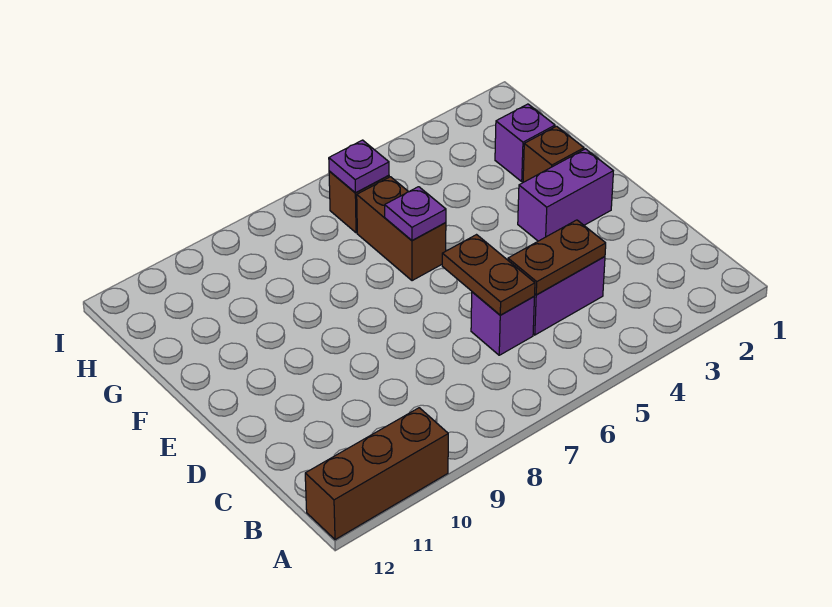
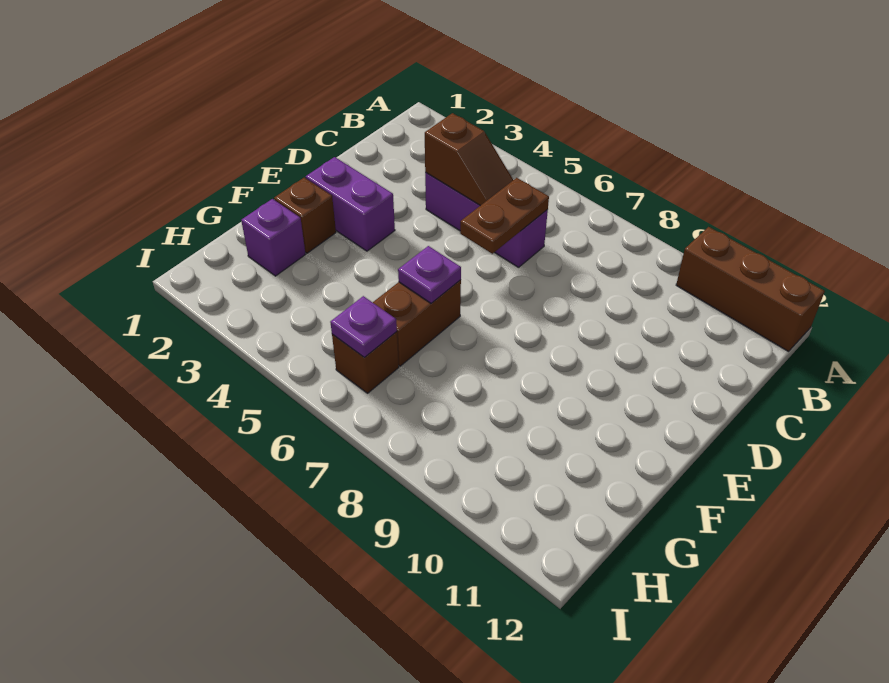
brown plate C4:C5 level 2 -> brown slope C4:C5 level 2 top 4

